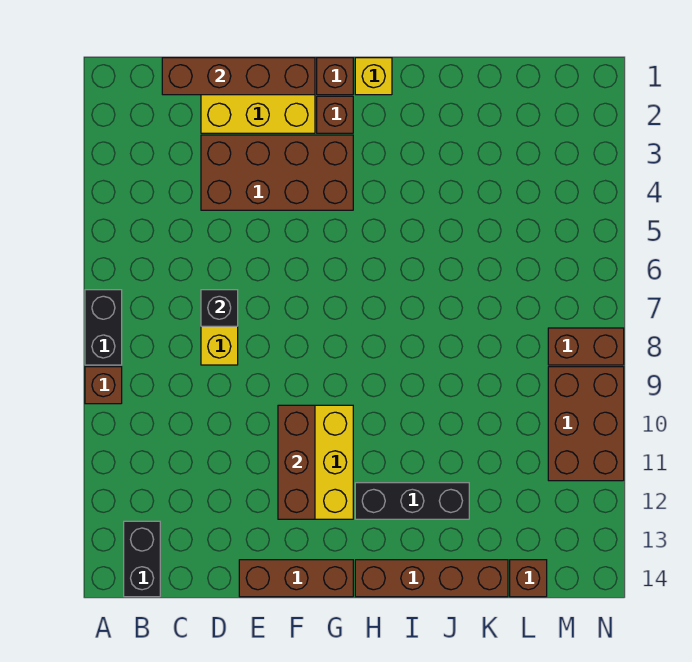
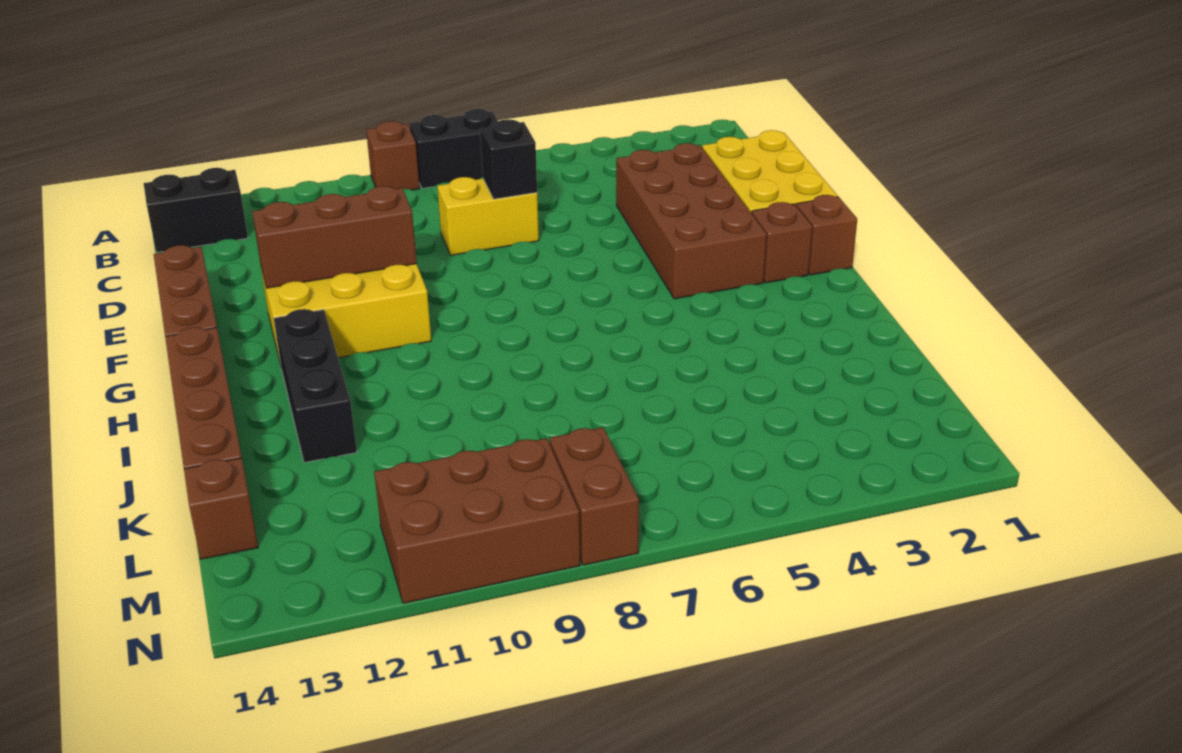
brown brick C1:F1 level 2 -> none
yellow brick H1 level 1 -> none

